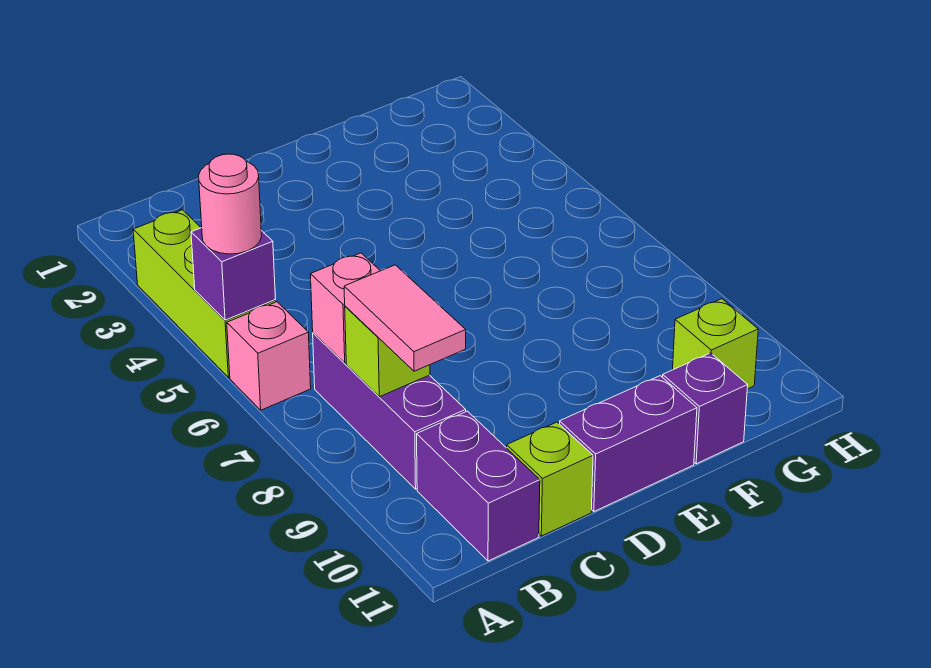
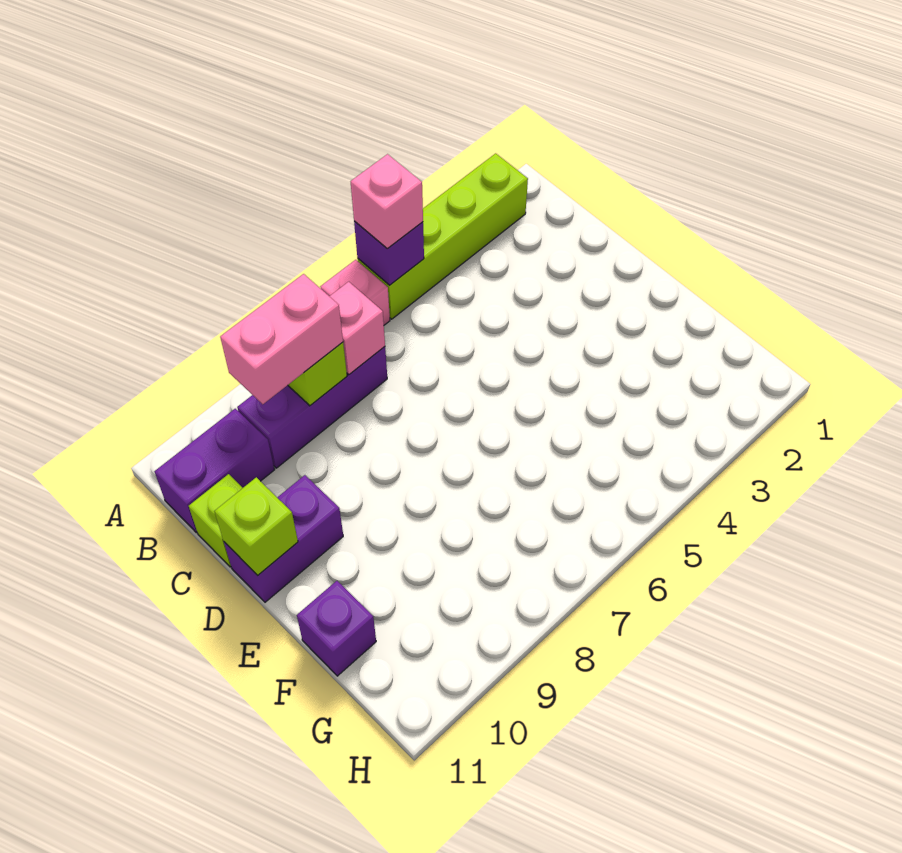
lime brick A3:A5 level 1 -> lime brick A2:A5 level 1
pink round brick A5 level 3 -> pink brick A5 level 3
pink tile B8:B9 level 3 -> pink brick B8:B9 level 3
purple brick D11:E11 level 1 -> purple brick D10:D11 level 1
lime brick G10 level 1 -> lime brick D11 level 2

